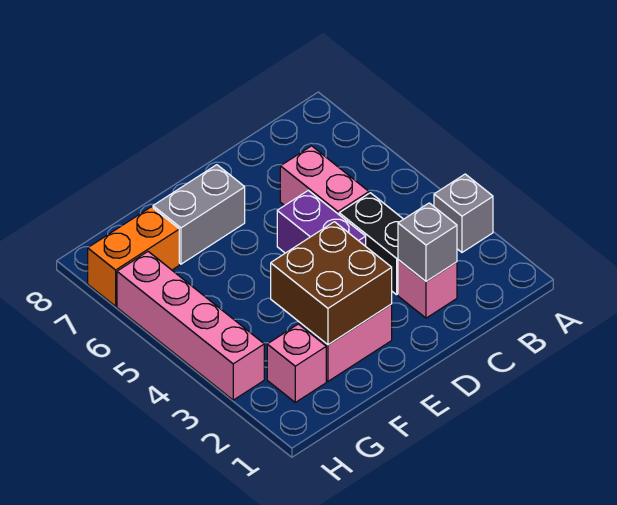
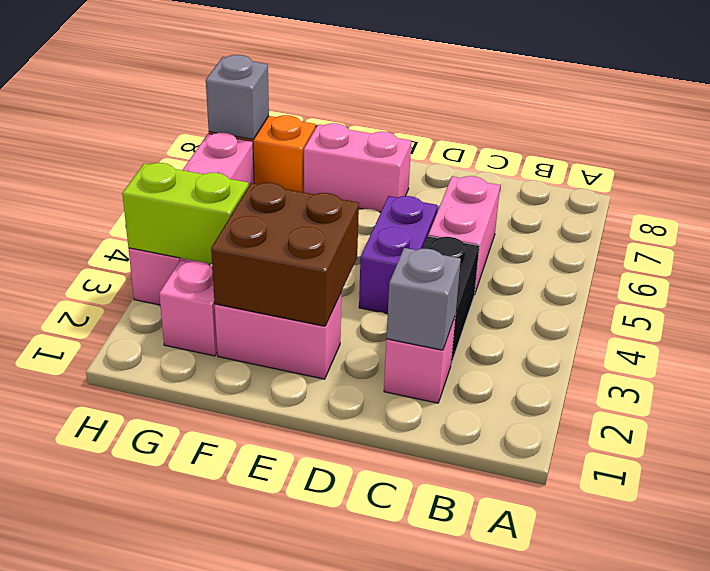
grey brick A3 level 1 -> grey brick H7 level 2
grey brick E7:F7 level 1 -> pink brick E7:F7 level 1
none -> lime brick G3:H3 level 2

